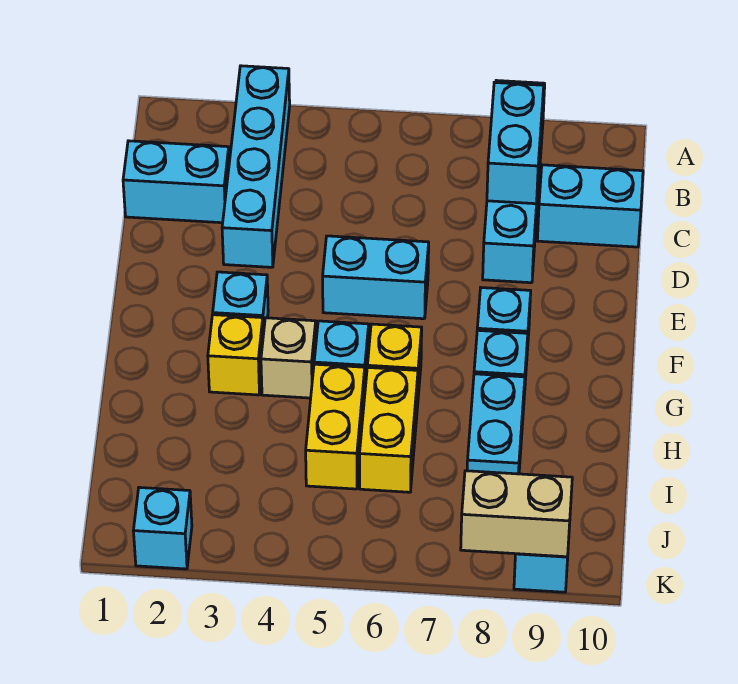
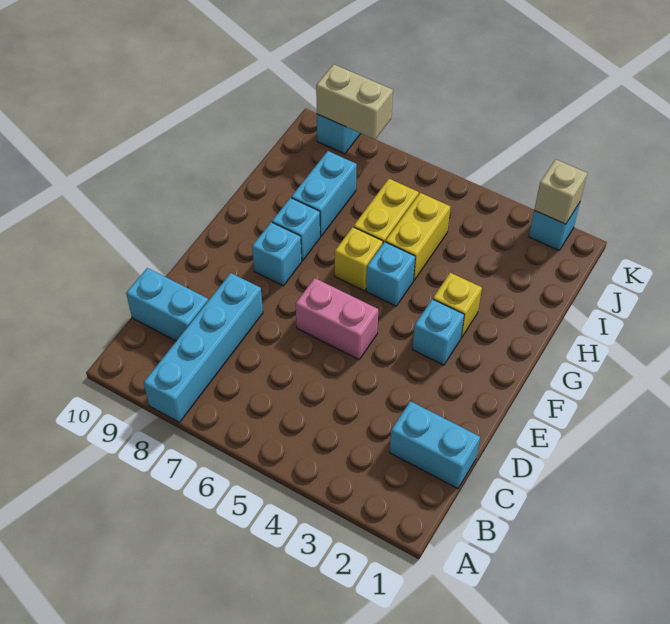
cyan brick A3:D3 level 1 -> none
cyan brick B8:C8 level 2 -> none
cyan brick E5:E6 level 1 -> pink brick E5:E6 level 1
tan brick G4 level 1 -> tan brick K2 level 2

